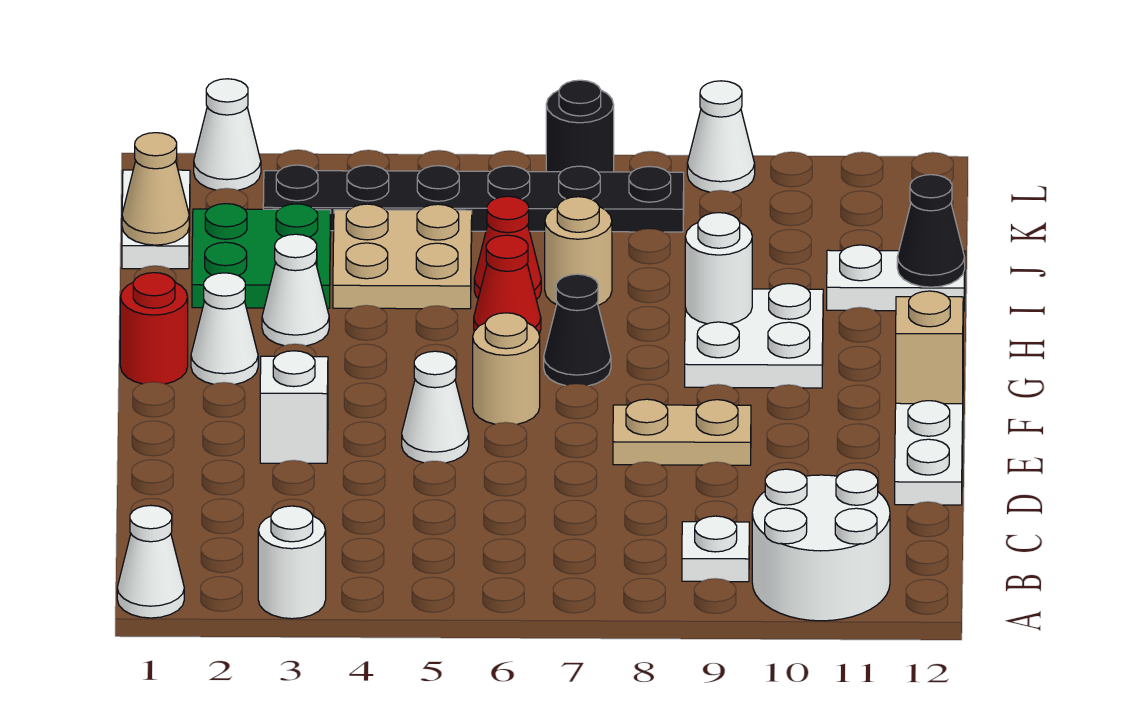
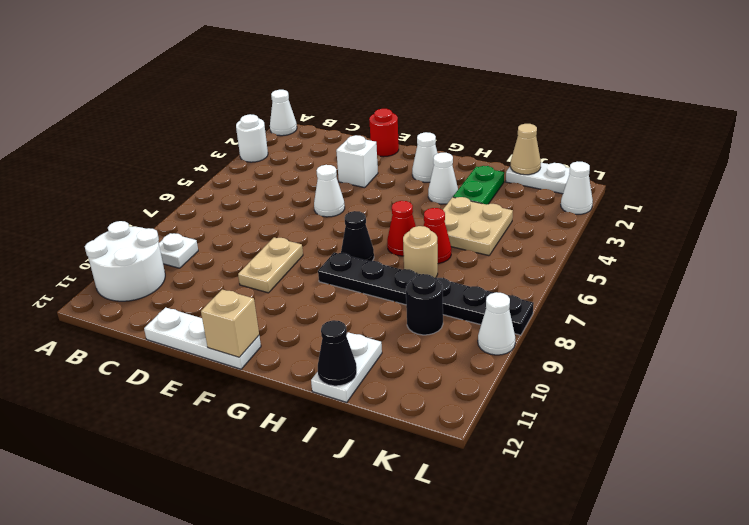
tan round brick F6 level 1 -> none
red round brick G1 level 1 -> red round brick E1 level 1
white plate G9:H10 level 1 -> none
white round brick H9 level 2 -> none
green plate I2:J3 level 1 -> green plate I2:I3 level 1
black plate K3:K8 level 1 -> black plate G8:L8 level 1
black round brick L7 level 1 -> black round brick J9 level 1

